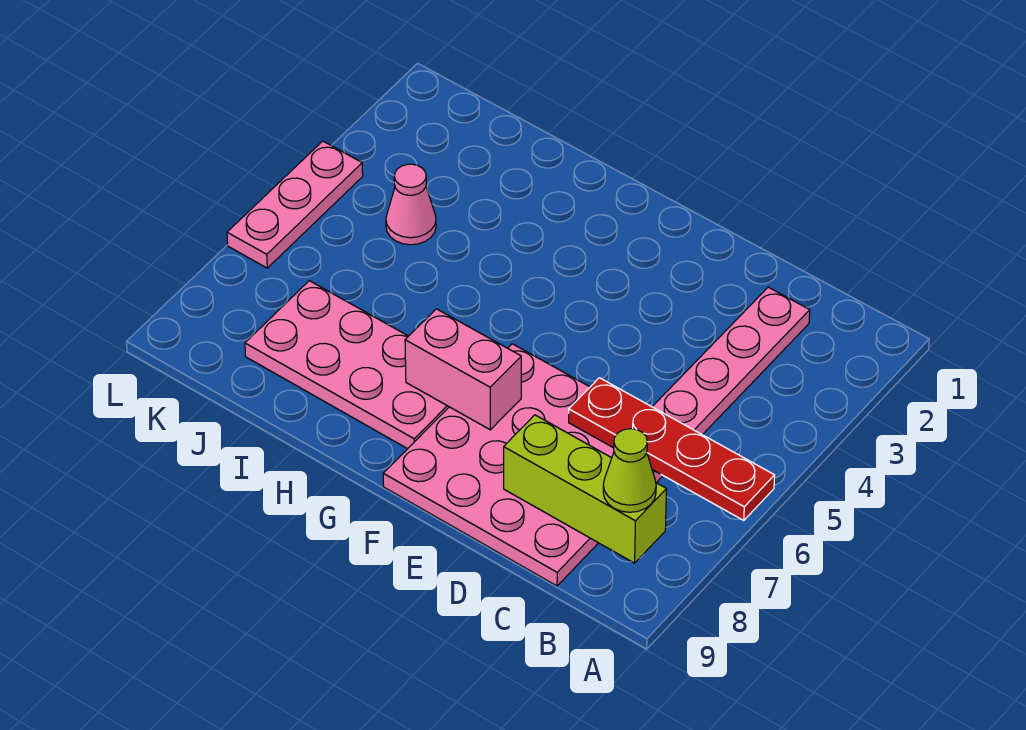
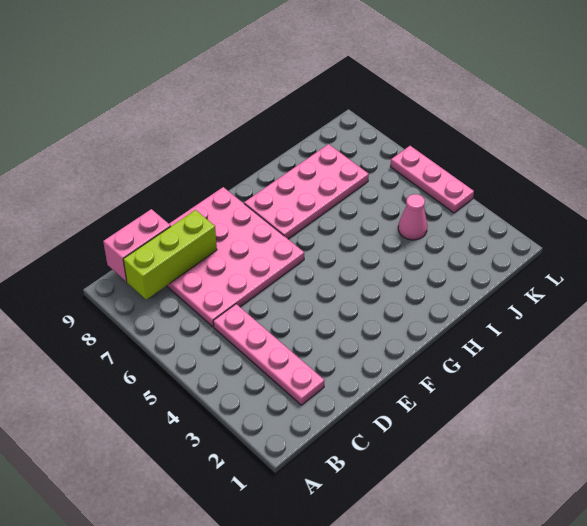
red plate A6:D6 level 2 -> none
lime cone B8 level 3 -> none
pink brick F7:G7 level 2 -> pink brick B9:C9 level 2

